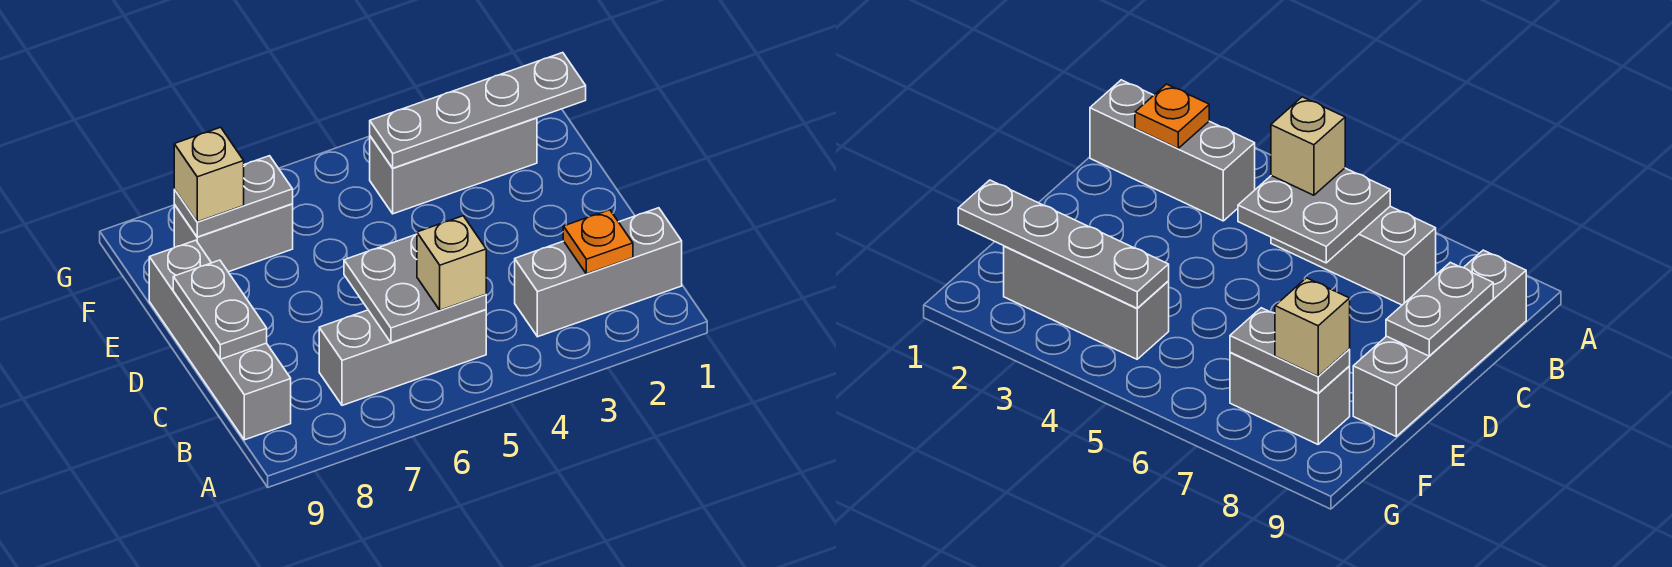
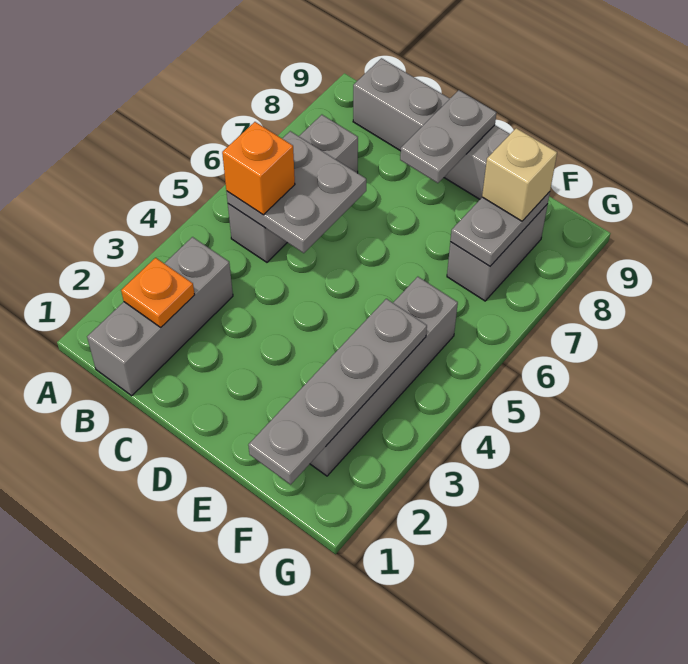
tan brick B5 level 3 -> orange brick B5 level 3
grey plate C9:D9 level 2 -> grey plate D8:D9 level 2
grey brick F2:F4 level 1 -> grey brick F2:F5 level 1

